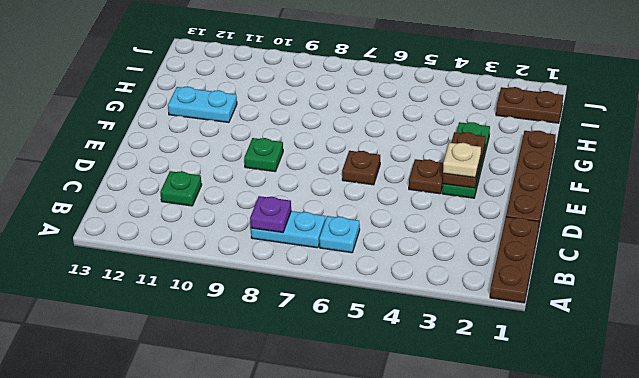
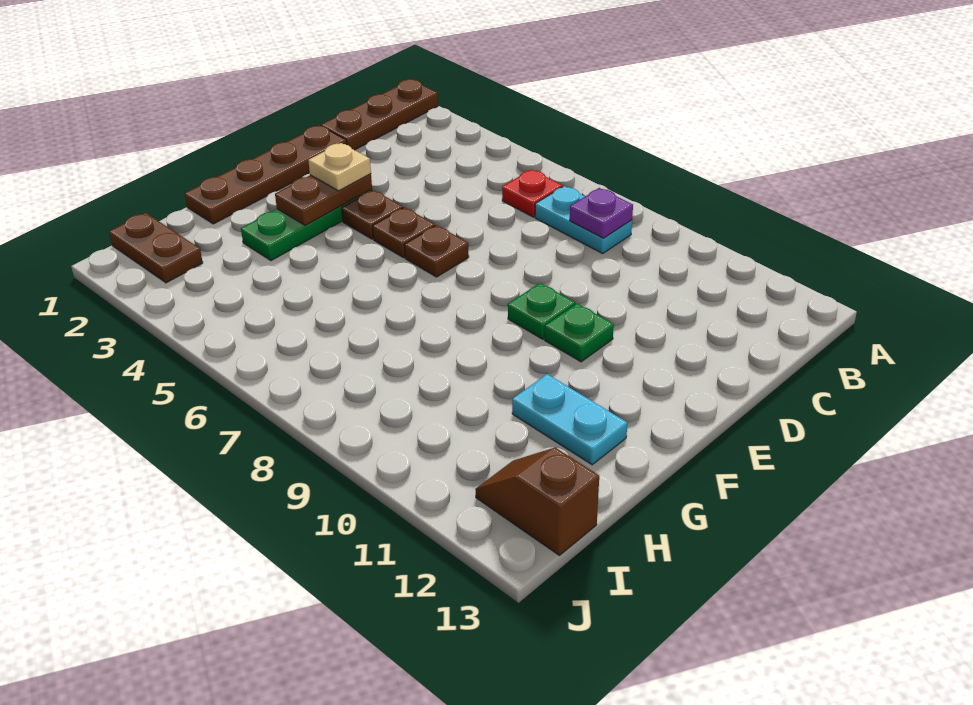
cyan plate B6 level 1 -> red plate B6 level 1
green plate C11 level 1 -> green plate E10 level 1
none -> brown plate E5 level 1
none -> brown slope I12:I13 level 1 top 13

